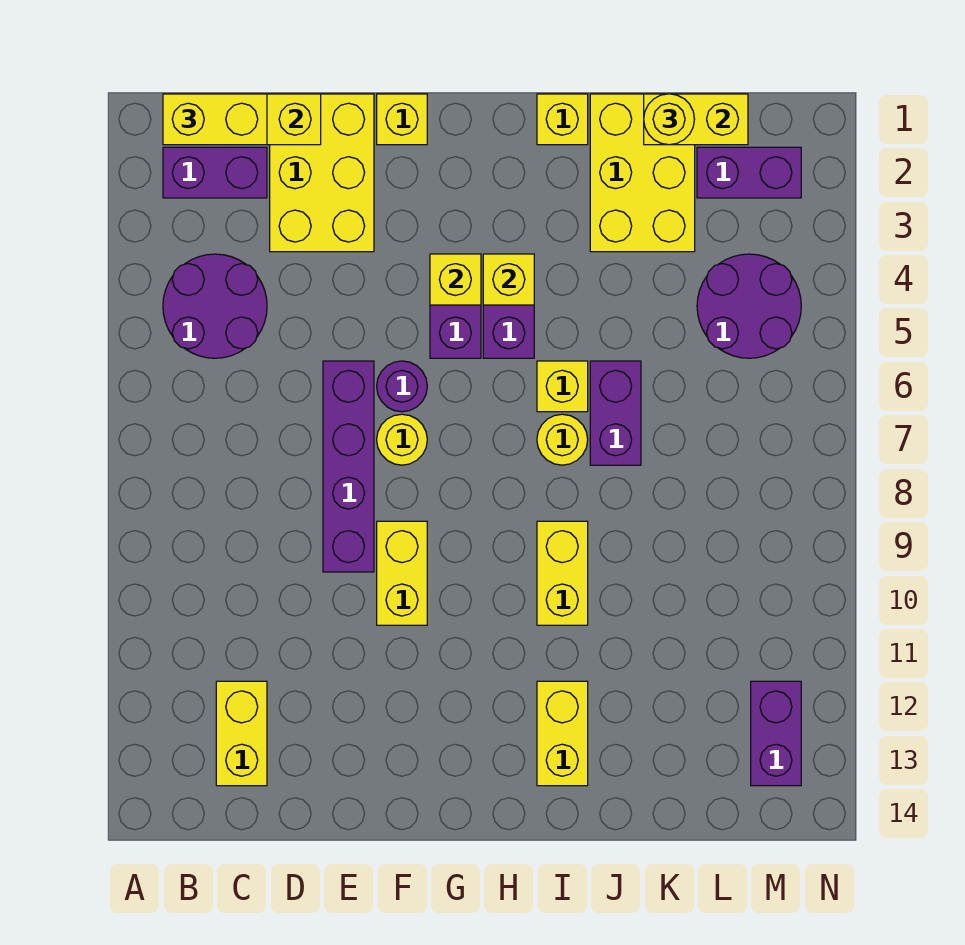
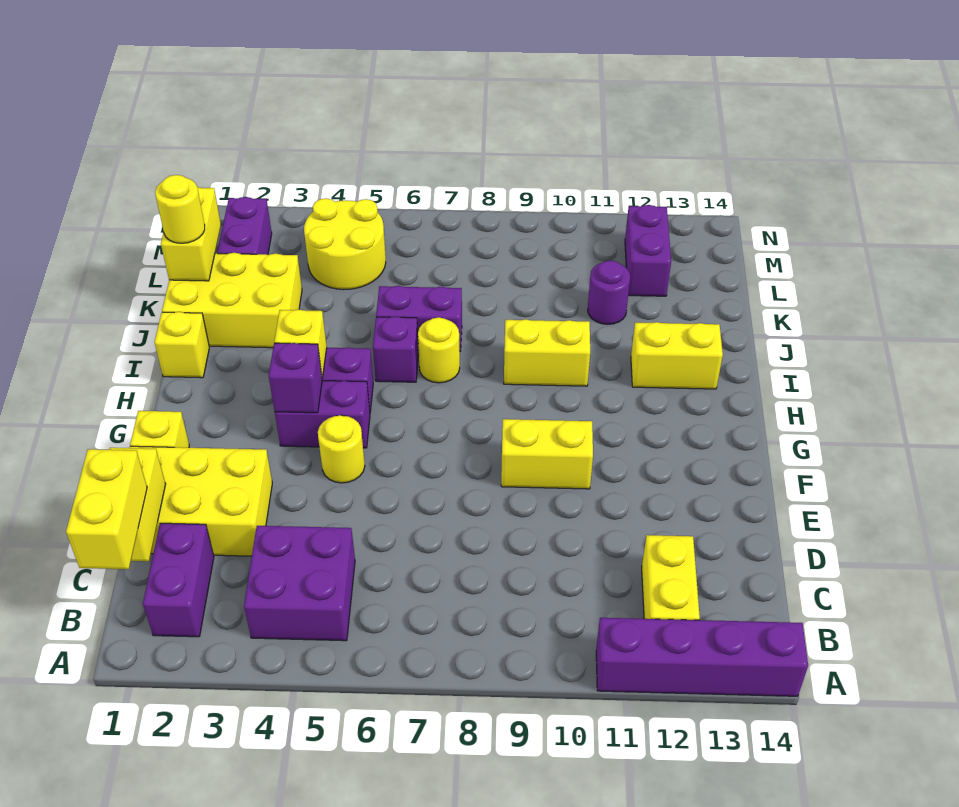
purple round brick B4:C5 level 1 -> purple brick B4:C5 level 1
yellow brick C12:C13 level 1 -> yellow brick B12:C12 level 1
purple brick E6:E9 level 1 -> purple brick A11:A14 level 1
purple round brick F6 level 1 -> purple round brick K11 level 1
yellow round brick F7 level 1 -> yellow round brick F5 level 1
yellow brick G4 level 2 -> purple brick G4 level 2
yellow brick I6 level 1 -> purple brick I6 level 1
purple round brick L4:M5 level 1 -> yellow round brick L4:M5 level 1
purple brick M12:M13 level 1 -> purple brick L12:M12 level 1

